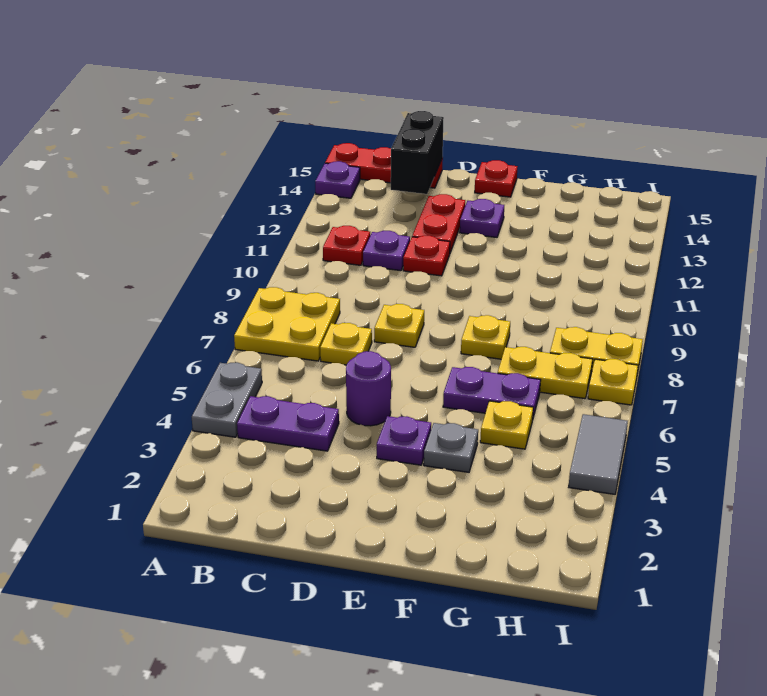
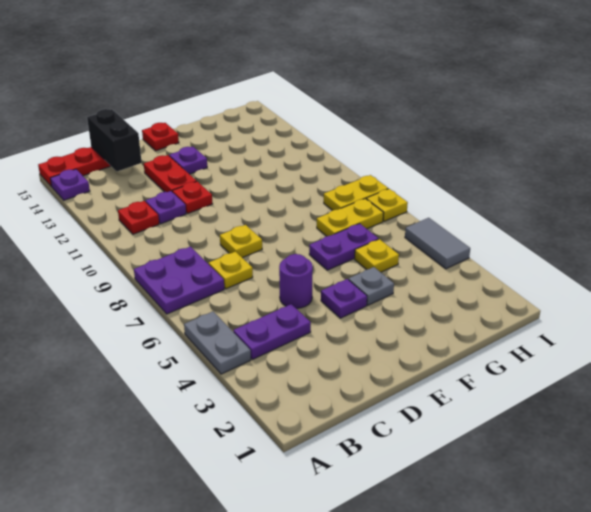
yellow plate A7:B8 level 1 -> purple plate A7:B8 level 1
yellow plate F8 level 1 -> none

